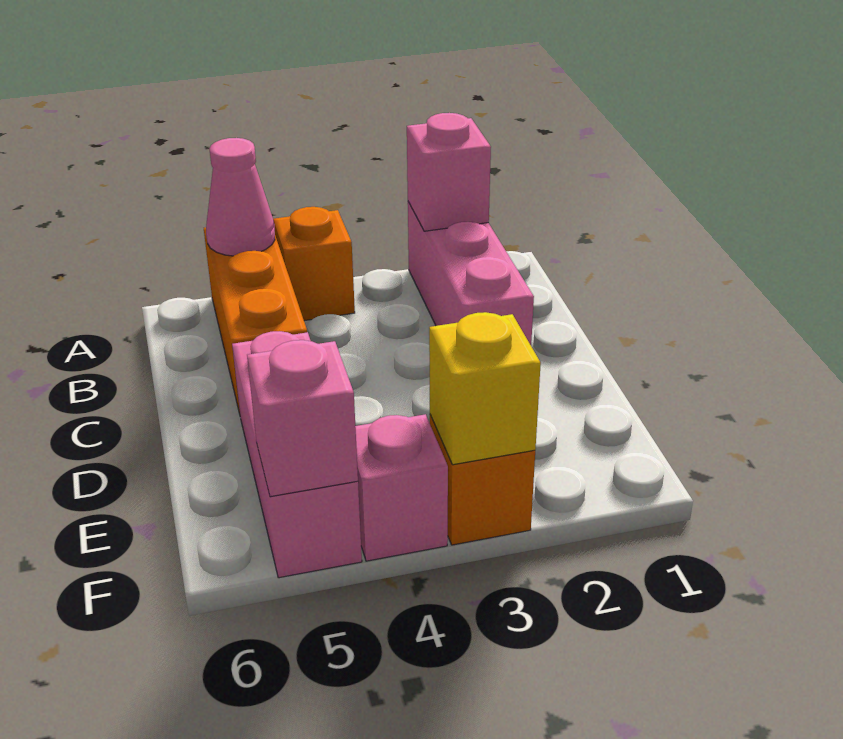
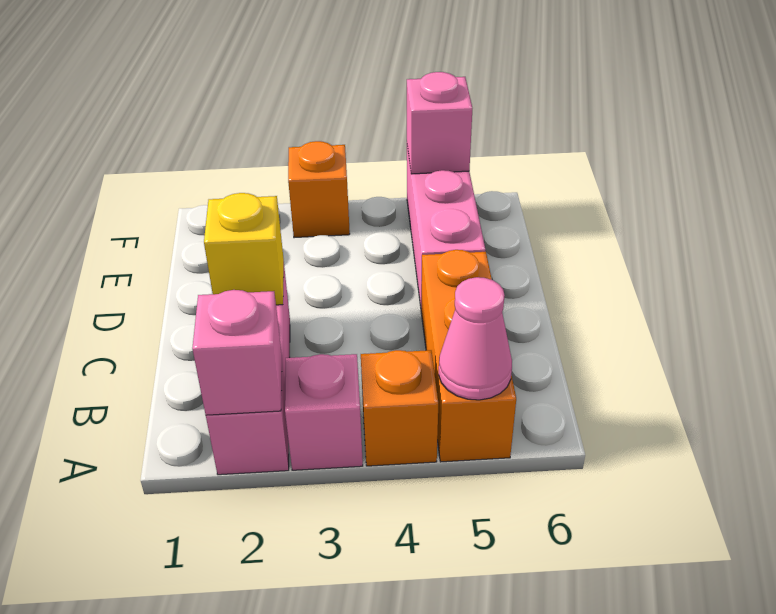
yellow brick F3 level 2 -> yellow brick C2 level 2
pink brick F4 level 1 -> pink brick A3 level 1

